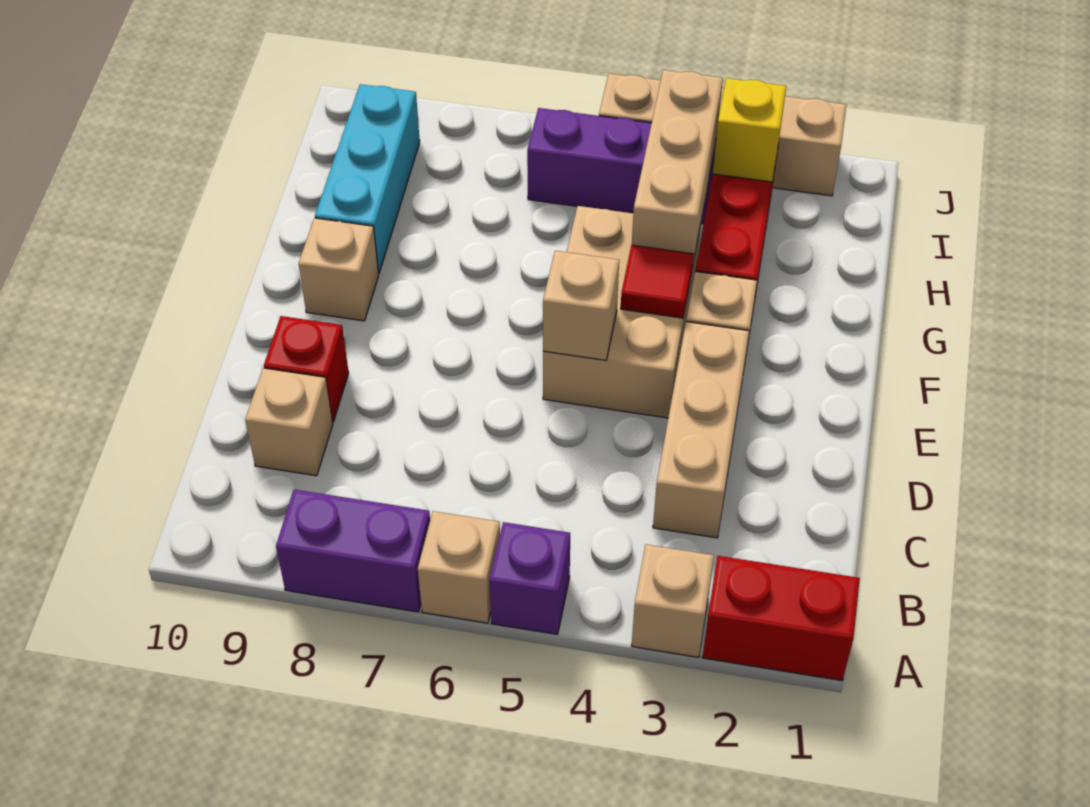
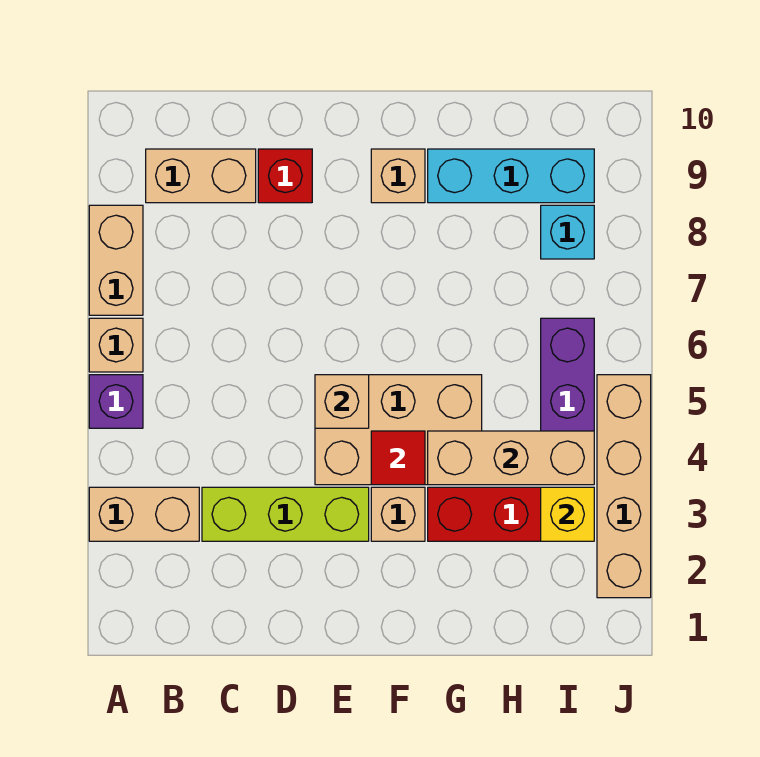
red brick A1:A2 level 1 -> none
tan brick A3 level 1 -> tan brick A3:B3 level 1
purple brick A7:A8 level 1 -> tan brick A7:A8 level 1
tan brick C3:E3 level 1 -> lime brick C3:E3 level 1
tan brick C9 level 1 -> tan brick B9:C9 level 1
none -> cyan brick I8 level 1

